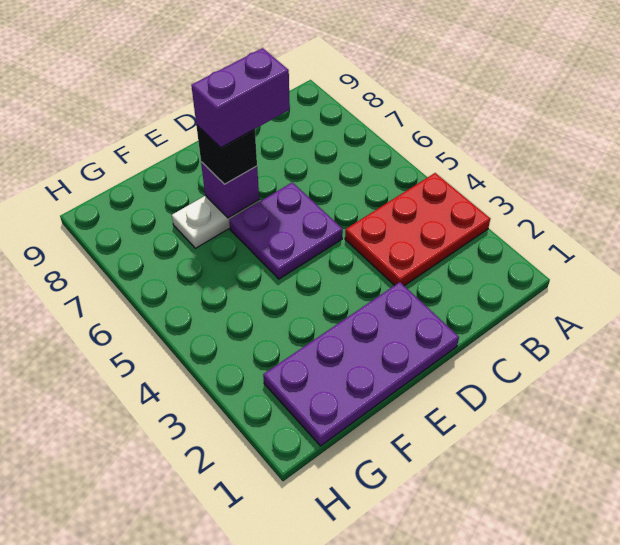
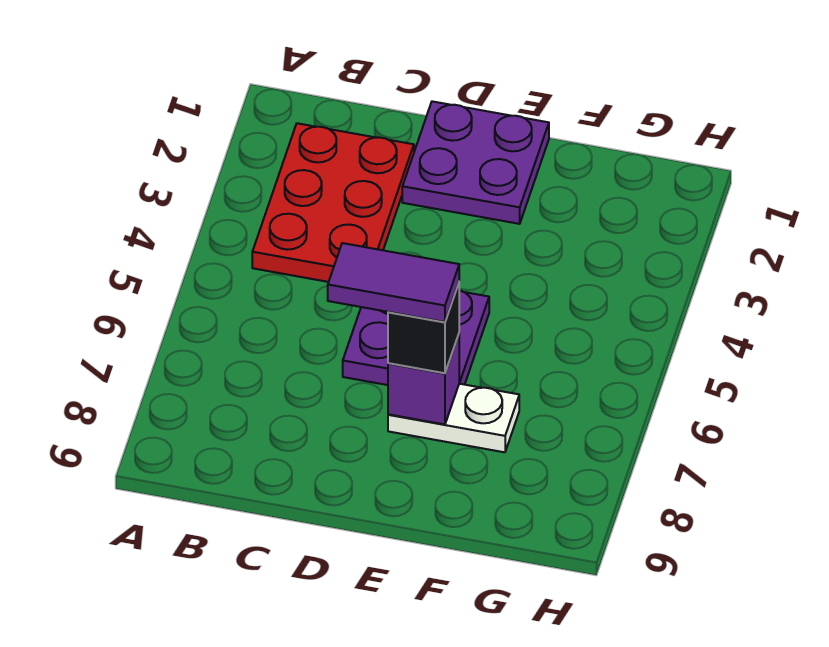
red plate A3:C4 level 1 -> red plate B2:C4 level 1
purple plate D1:G2 level 1 -> purple plate D1:E2 level 1
purple brick D7:E7 level 4 -> purple tile D7:E7 level 4

